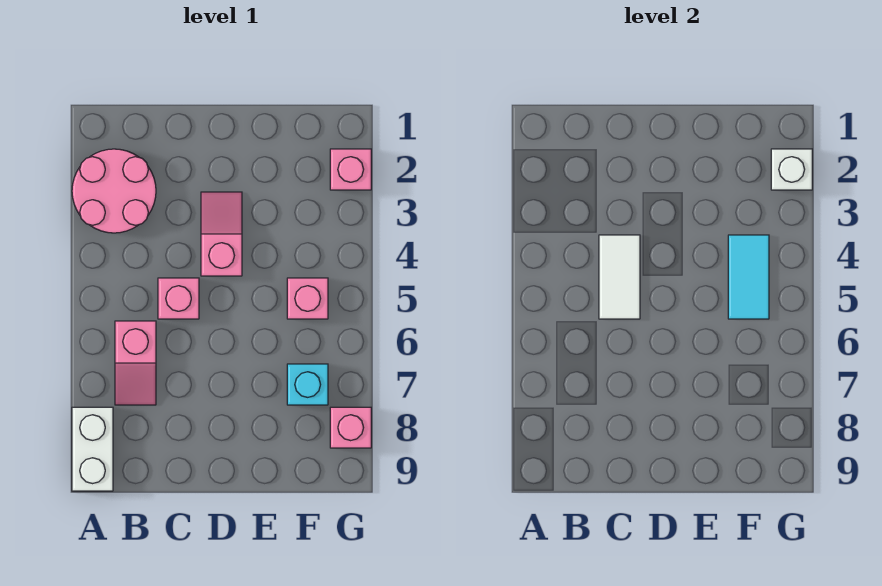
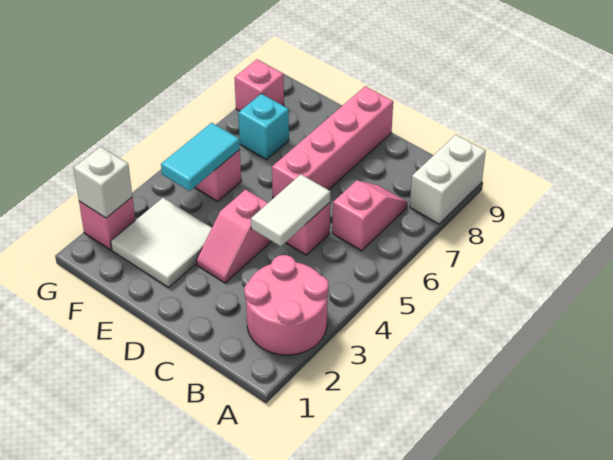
none -> pink brick D6:D9 level 1
none -> white tile E2:F3 level 1

